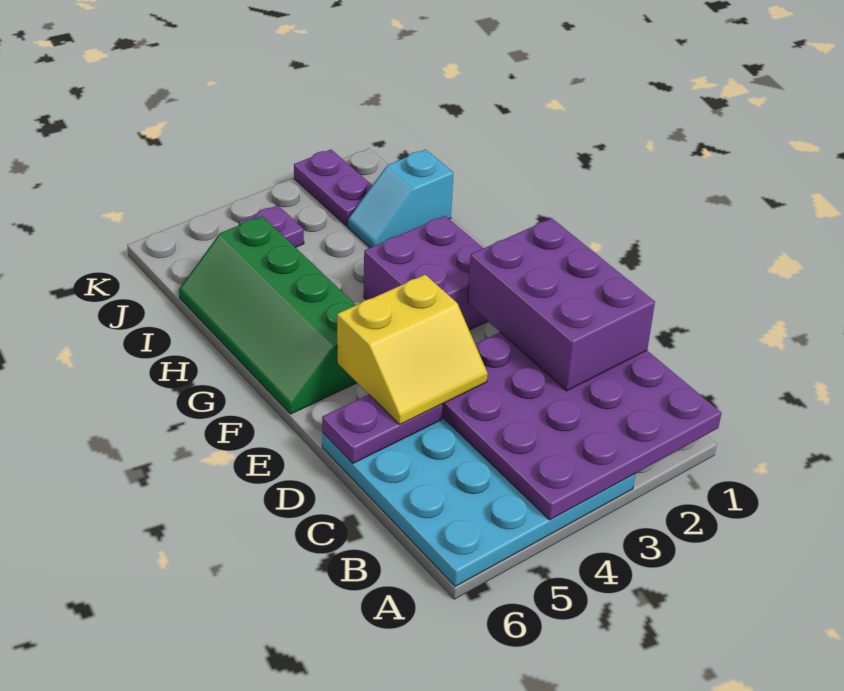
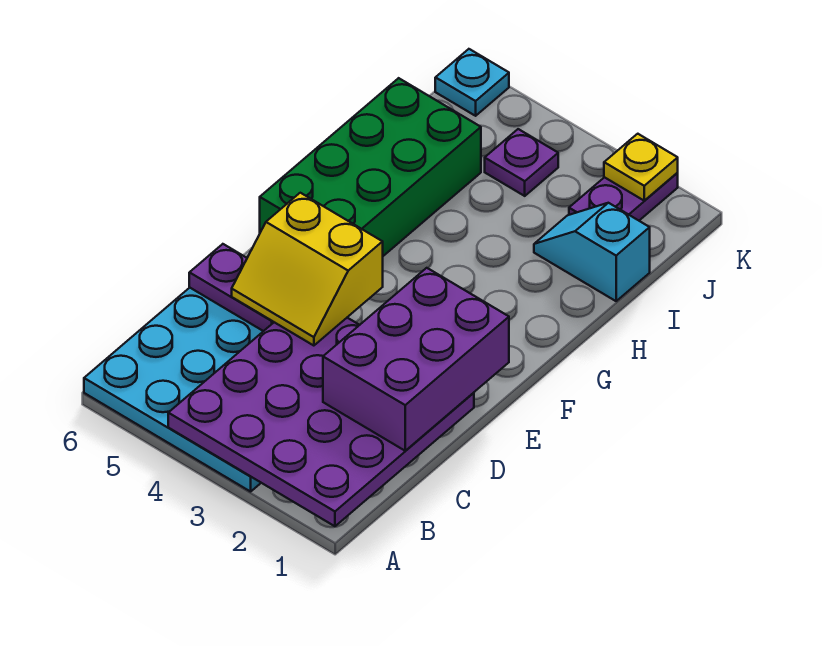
purple brick F2:G3 level 1 -> none
green slope F5:I6 level 1 top 5 -> green brick F5:I6 level 1
none -> yellow plate K2 level 2
none -> cyan plate K6 level 1

